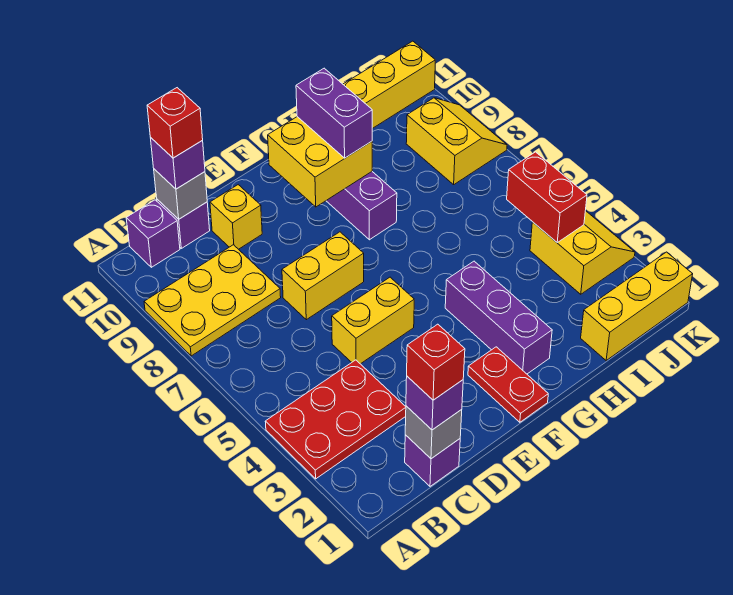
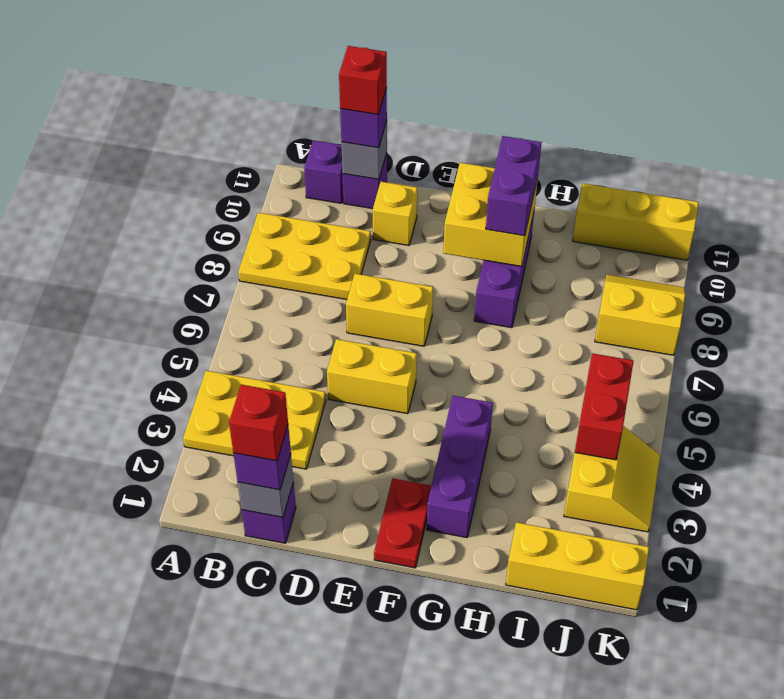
red plate A3:C4 level 1 -> yellow plate A3:C4 level 1
yellow slope J8:K9 level 1 top J -> yellow slope J8:K9 level 1 top 8

